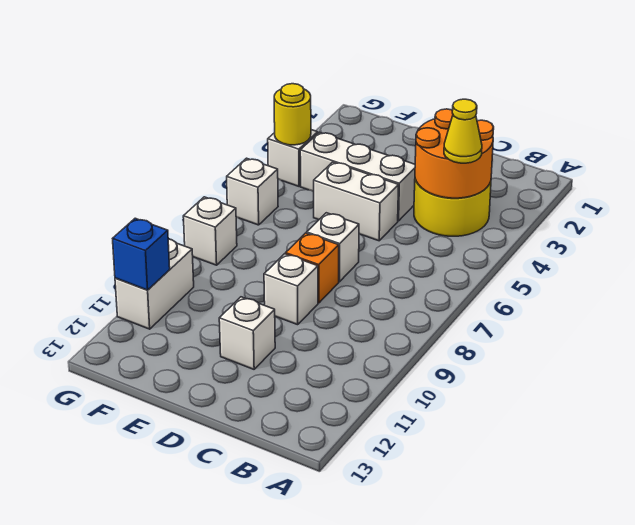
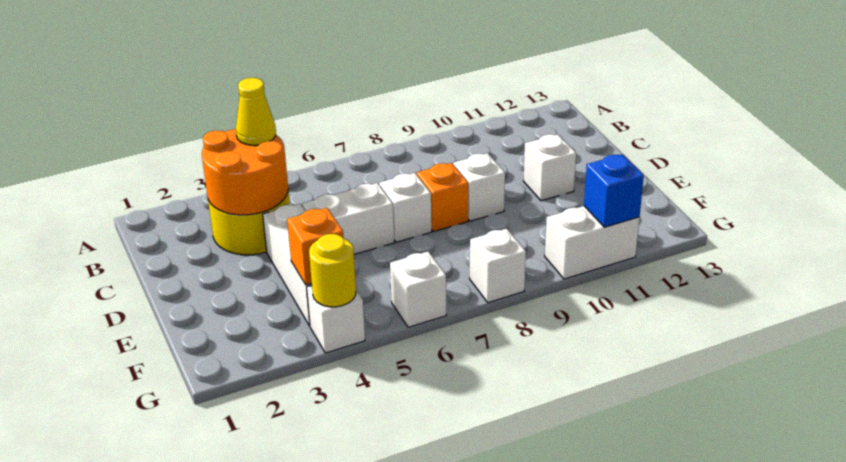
white brick D5:E5 level 1 -> white brick D5:D6 level 1
none -> orange brick F4 level 2

